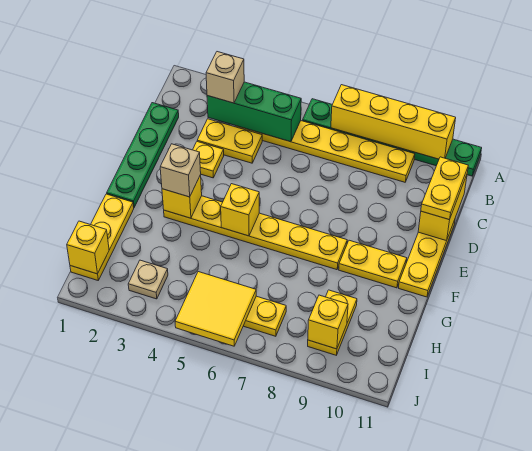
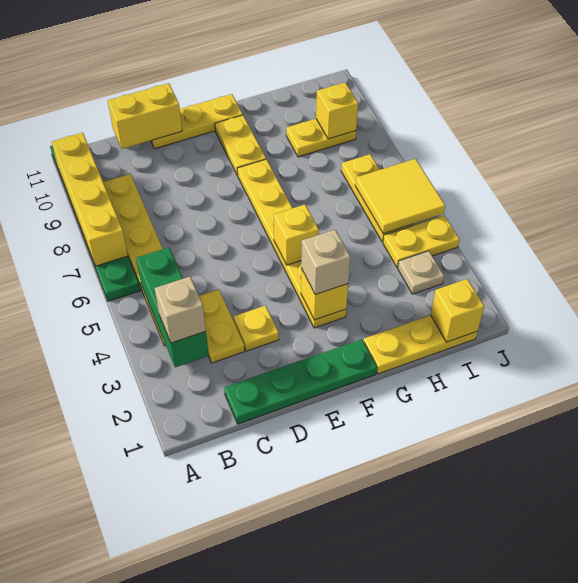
yellow plate C11:D11 level 3 -> yellow plate I4:J4 level 1

